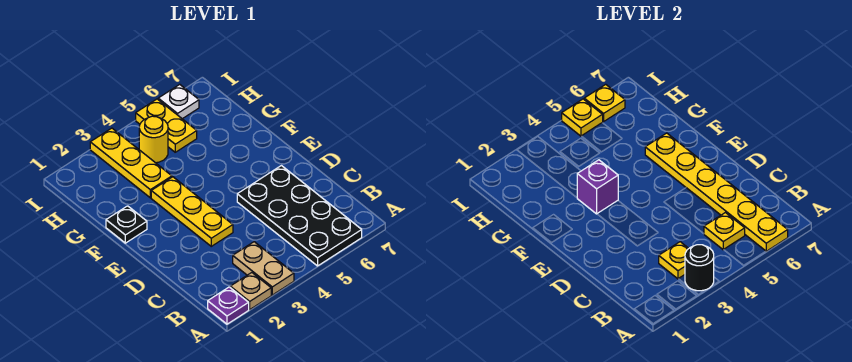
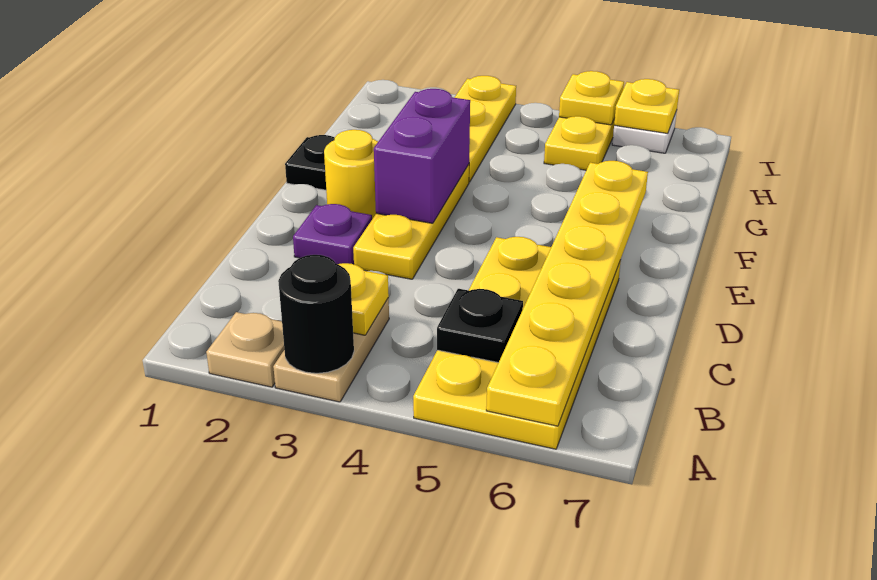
purple plate A1 level 1 -> purple plate D2 level 1
black plate A5:D6 level 1 -> yellow plate A5:D6 level 1
yellow plate B5 level 2 -> black plate B5 level 2
purple brick F3 level 2 -> purple brick E3:F3 level 2
yellow round brick H4 level 1 -> yellow round brick E2 level 1

